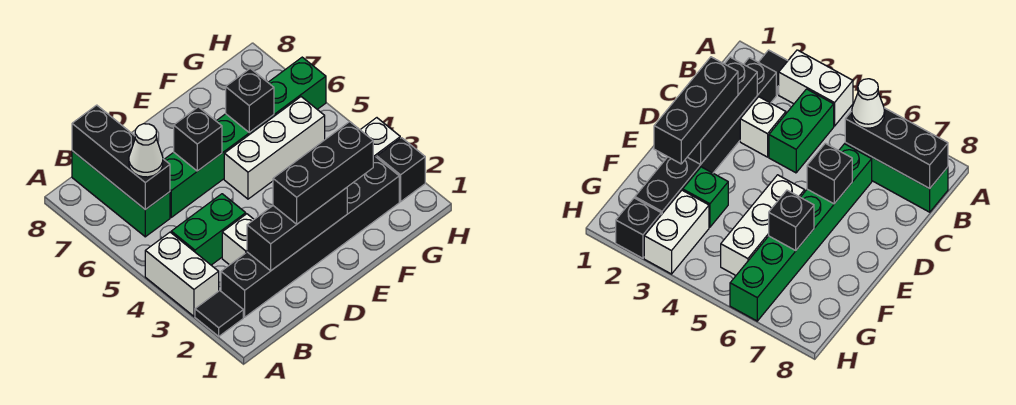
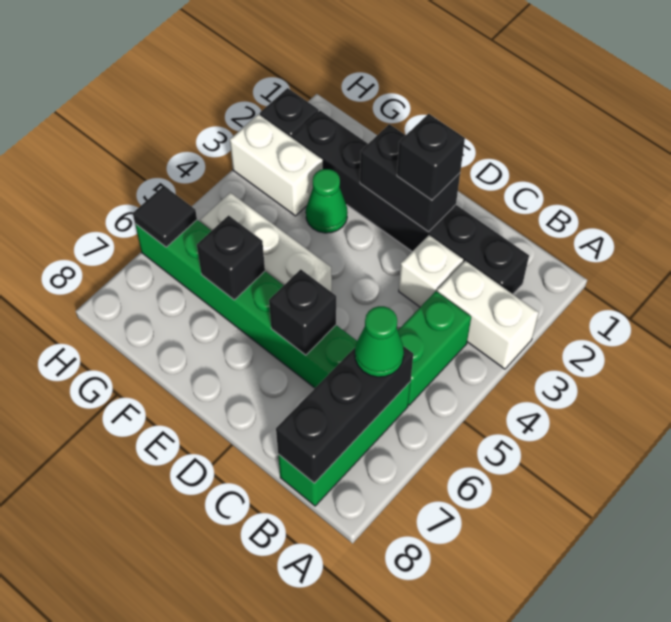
black tile A2 level 1 -> black tile H6 level 2
white brick A3:A4 level 1 -> white brick A3:B3 level 1
green brick B4:C4 level 1 -> green brick B4:B5 level 1
white cone B6 level 3 -> green cone B6 level 3
black brick C2:E2 level 2 -> black brick D2:E2 level 2
black brick D2:F2 level 3 -> black brick D2 level 3
green brick F3 level 1 -> green cone F3 level 1

